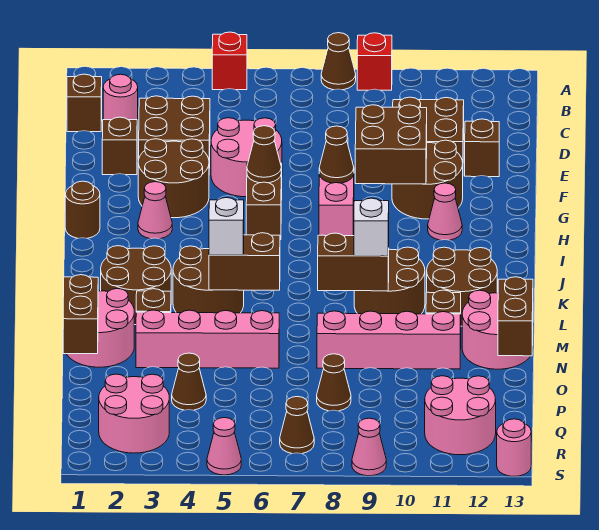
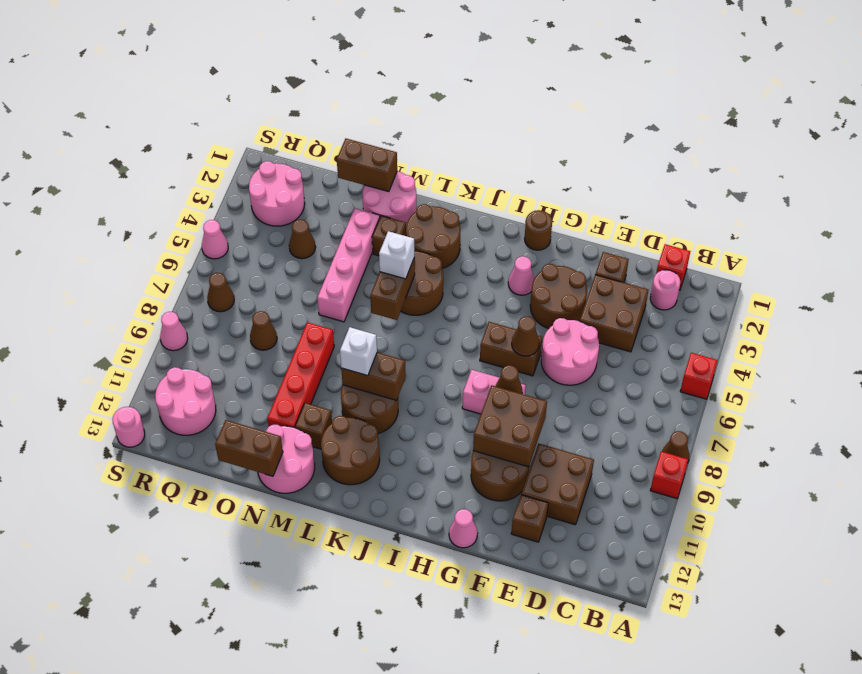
brown brick C1 level 1 -> red brick C1 level 1
pink cone H11 level 1 -> pink cone G13 level 1
brown brick L8:L9 level 2 -> brown brick K9:L9 level 2
pink brick N8:N11 level 1 -> red brick N8:N11 level 1

